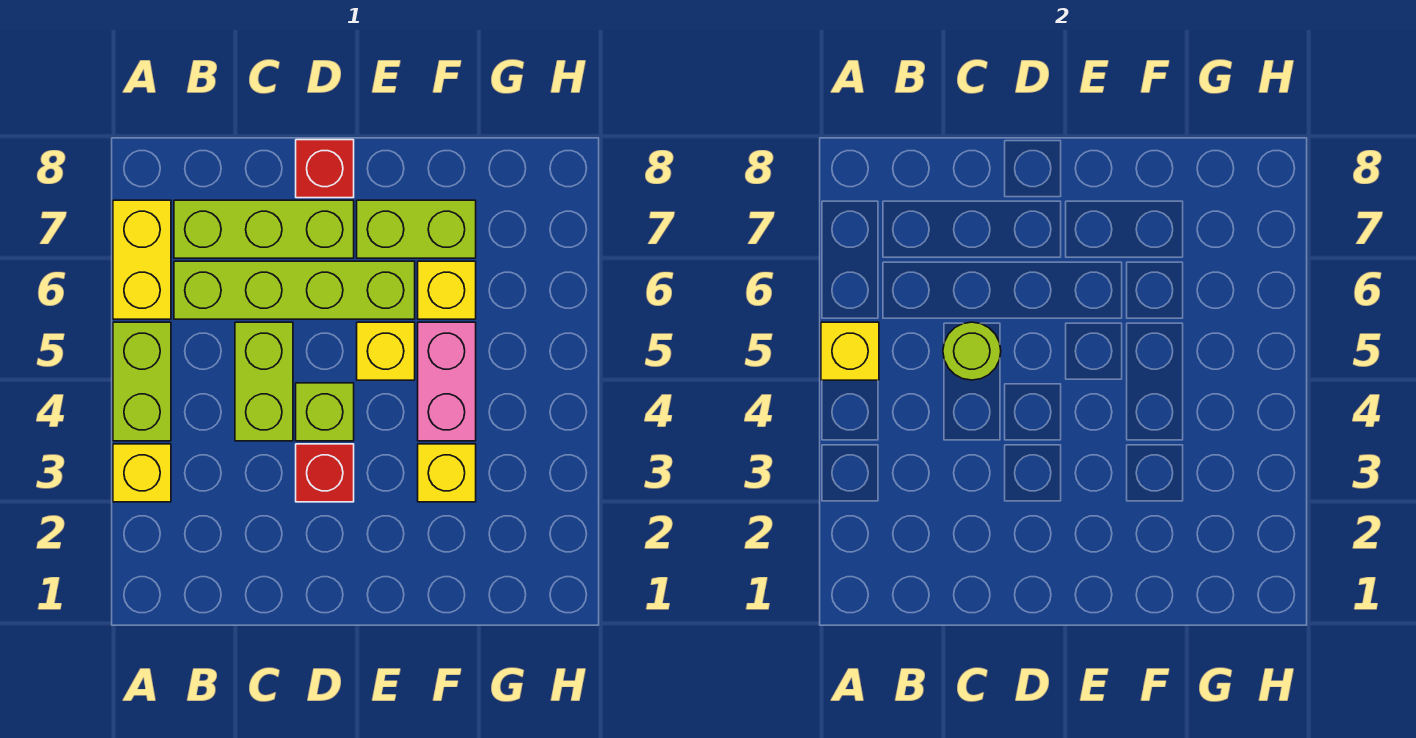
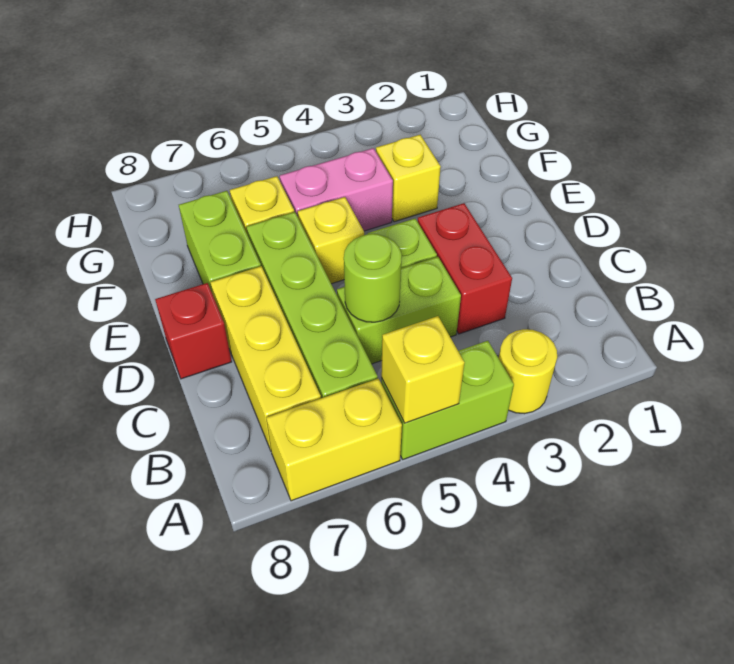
yellow brick A3 level 1 -> yellow round brick A3 level 1
lime brick B7:D7 level 1 -> yellow brick B7:D7 level 1
red brick D3 level 1 -> red brick C3:D3 level 1

